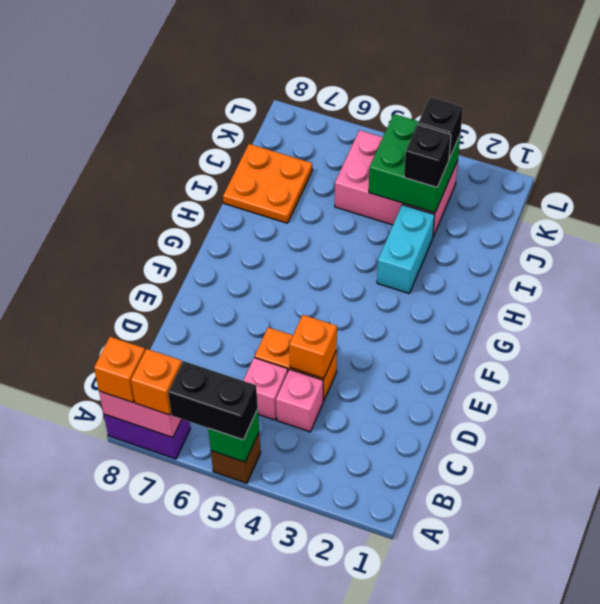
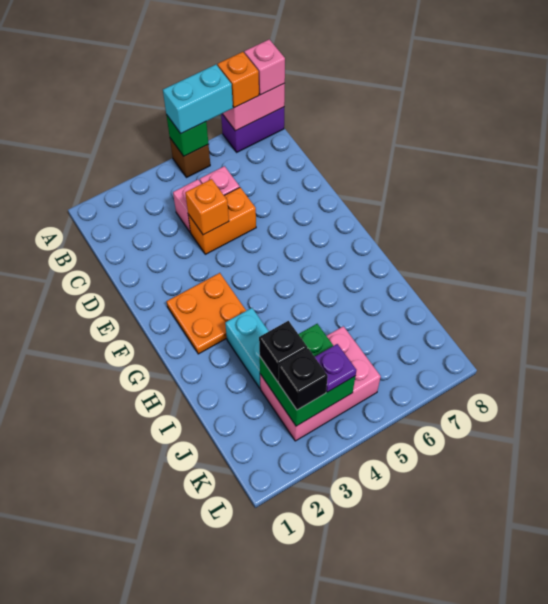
black brick A5:A6 level 3 -> cyan brick A5:A6 level 3
orange brick A8 level 3 -> pink brick A8 level 3
orange plate I7:J8 level 1 -> orange plate F2:G3 level 1
none -> purple plate K4 level 3

